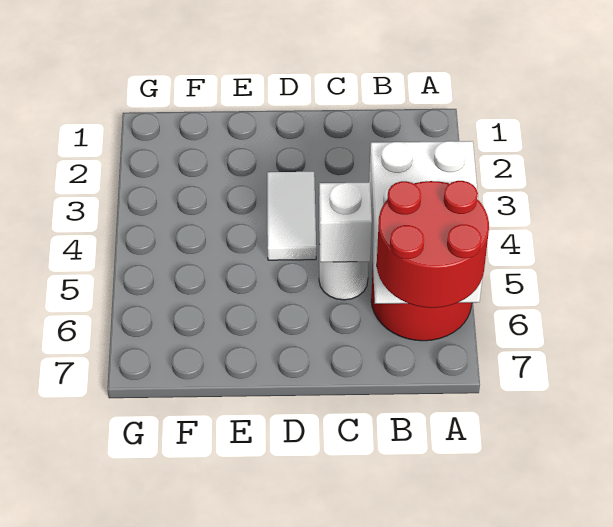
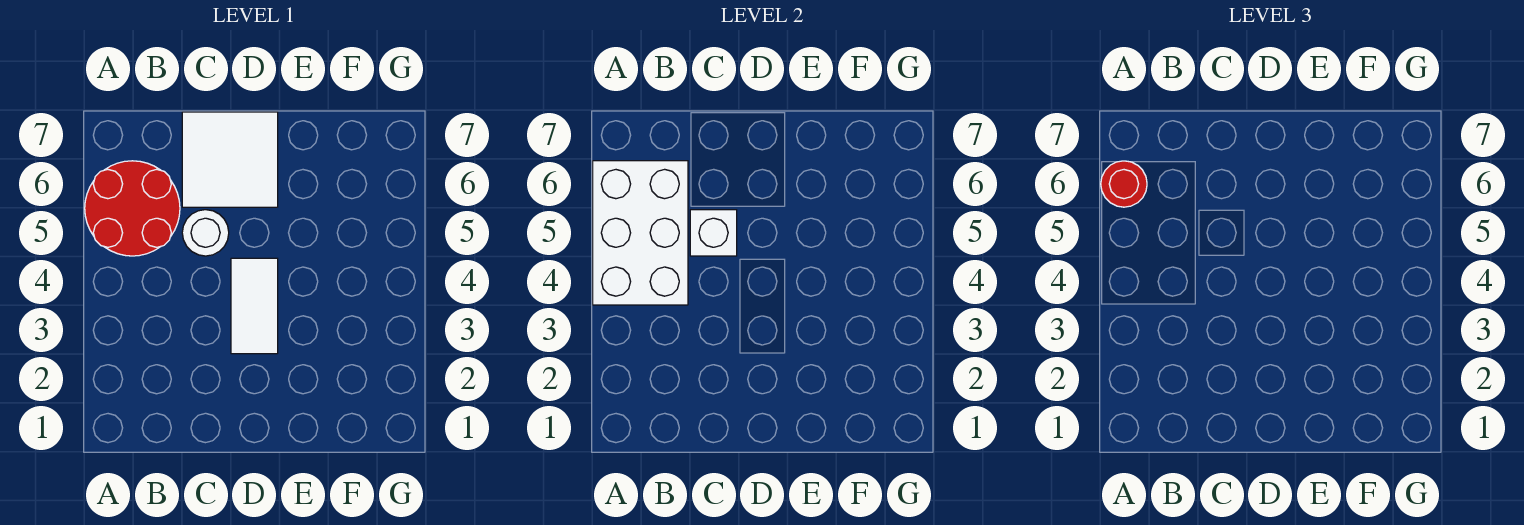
red round brick A6:B7 level 3 -> red round brick A6 level 3
none -> white tile C6:D7 level 1

